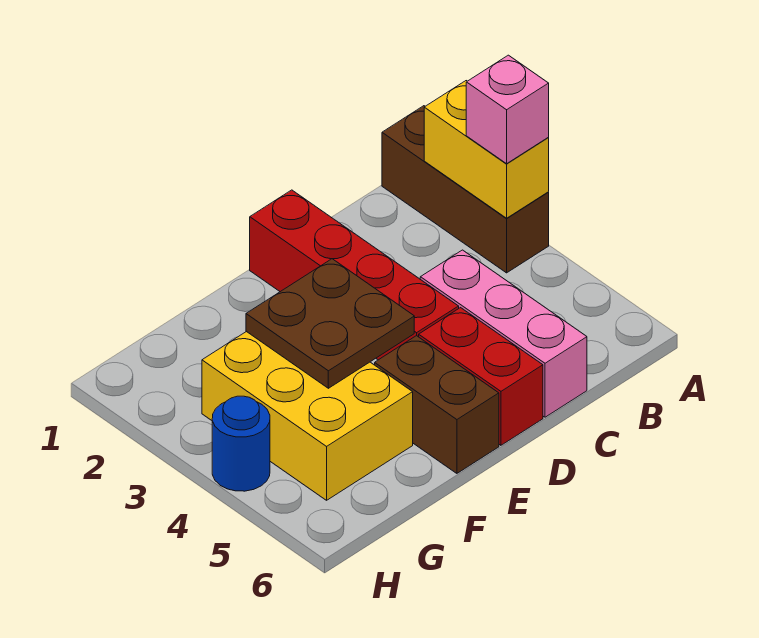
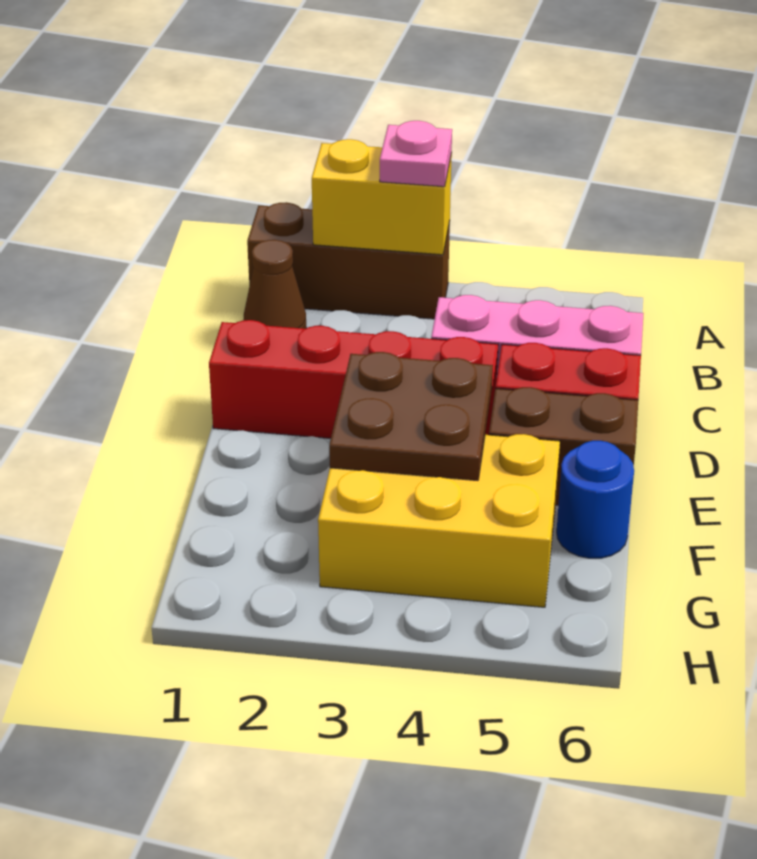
pink brick A3 level 3 -> pink plate A3 level 3
none -> brown cone B1 level 1
blue round brick H4 level 1 -> blue round brick F6 level 1

